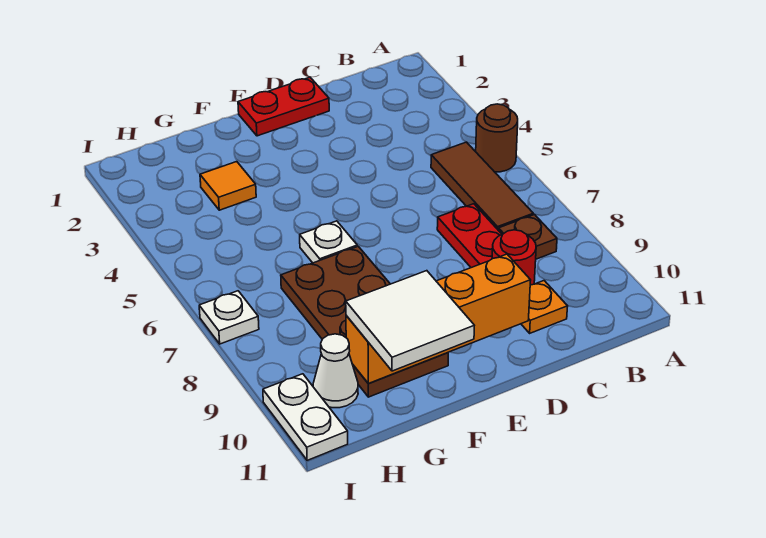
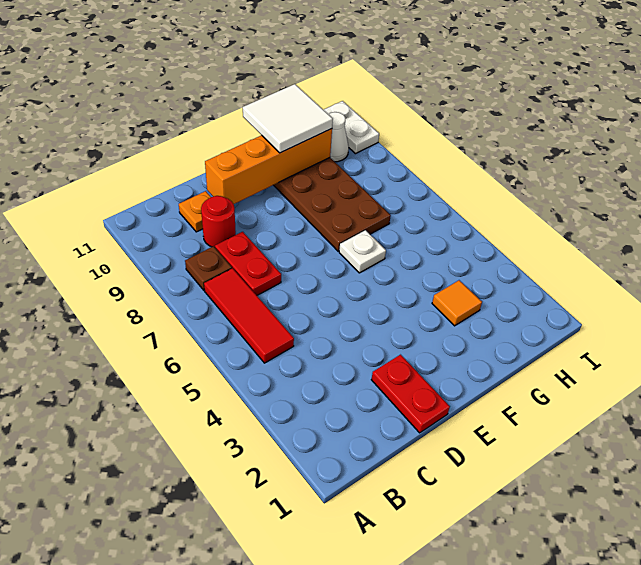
brown round brick A5 level 1 -> none
brown tile B5:B7 level 1 -> red tile B5:B7 level 1
red plate D1:E1 level 1 -> red plate D1:D2 level 1
white plate I7 level 1 -> none

